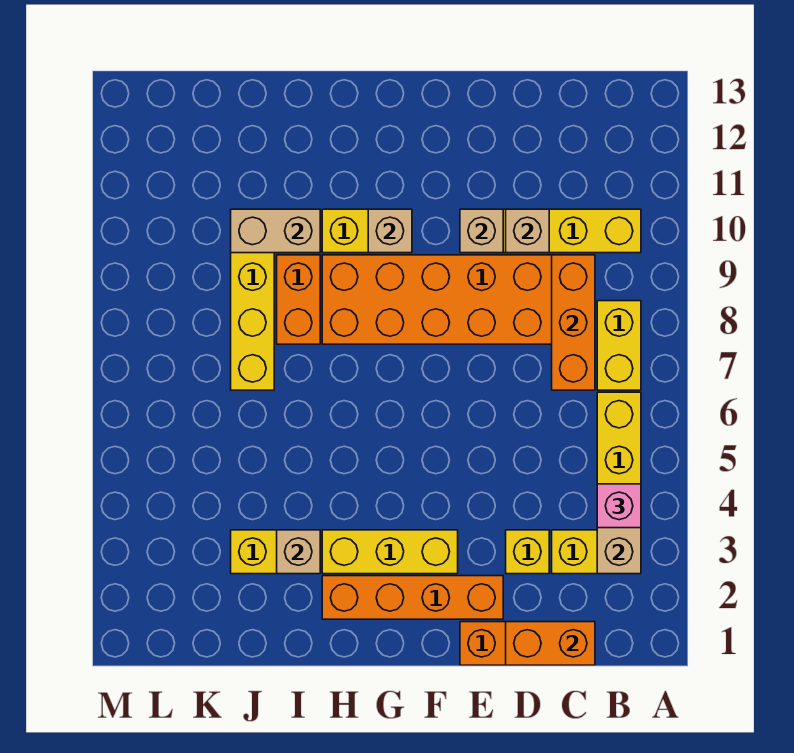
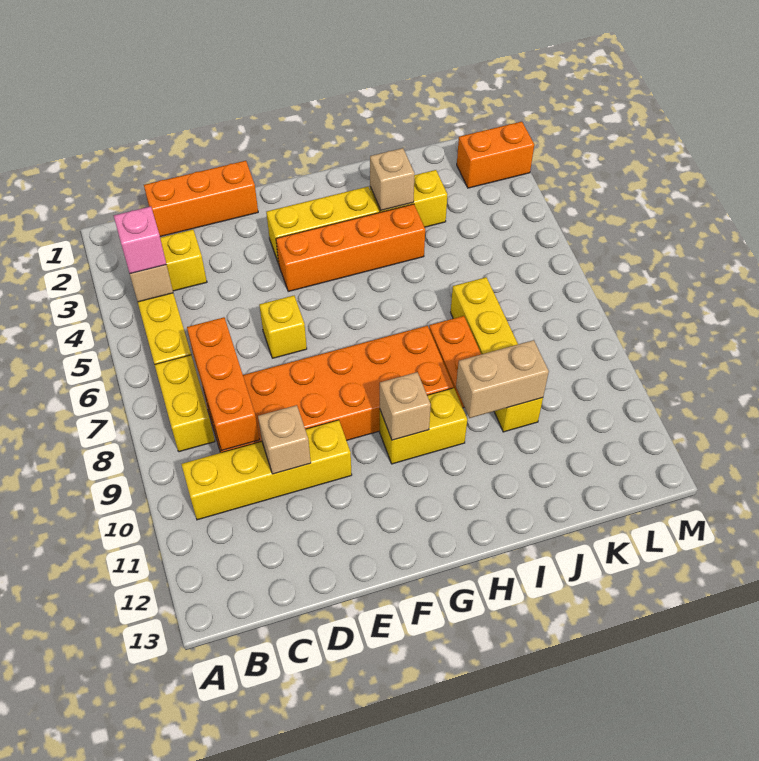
orange brick C1:D1 level 2 -> orange brick L2:M2 level 1
yellow brick D3 level 1 -> yellow brick E6 level 1
orange brick E2:H2 level 1 -> orange brick F4:I4 level 1
tan brick E10 level 2 -> none

